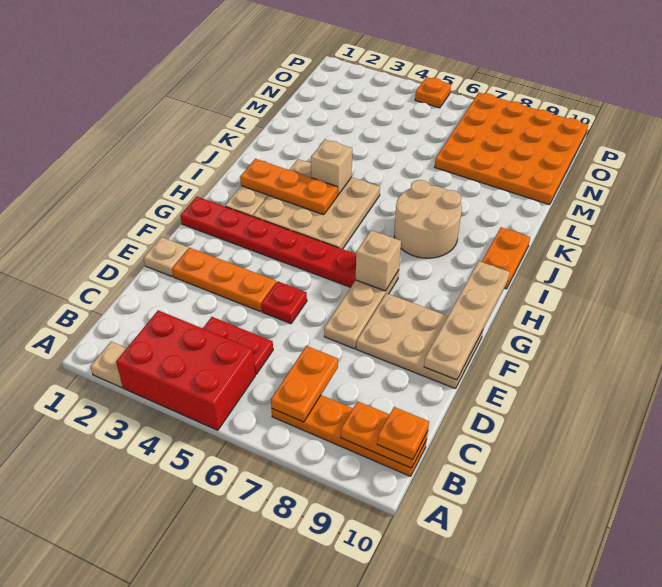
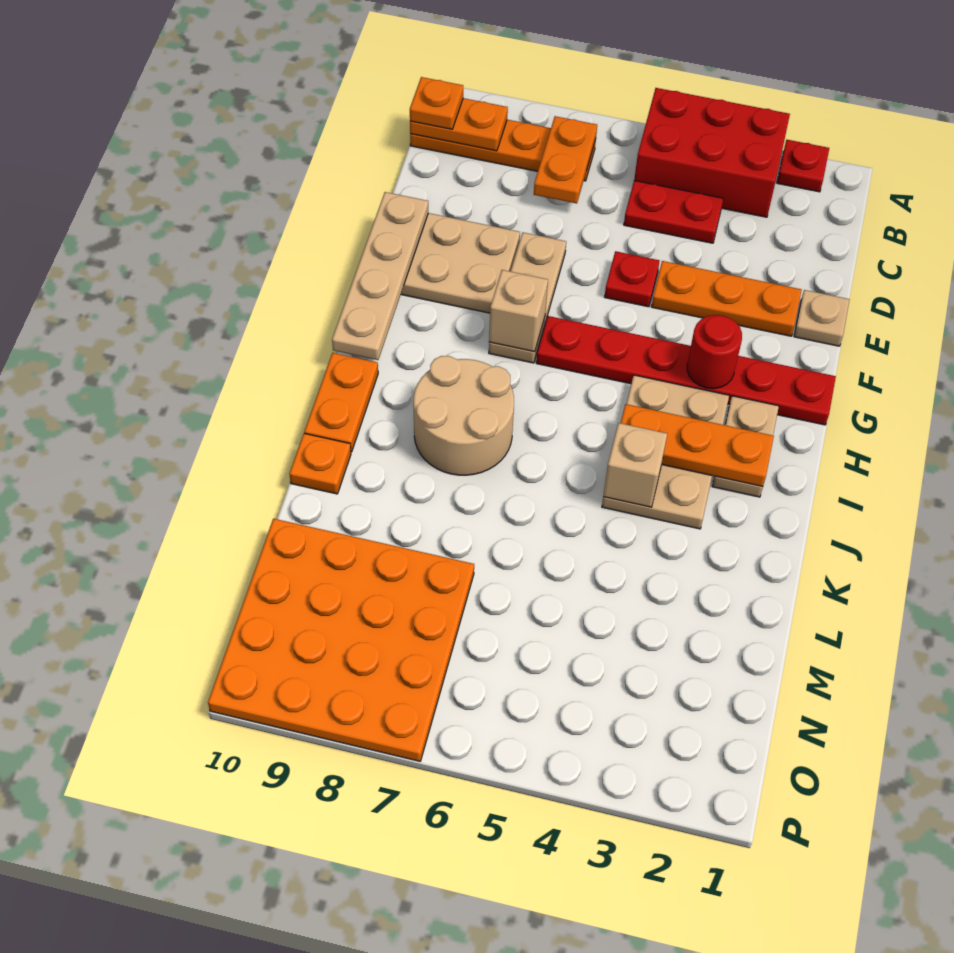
tan plate A2 level 1 -> red plate A2 level 1
none -> red round brick G3 level 2
tan plate H3:J5 level 1 -> tan plate H3:J4 level 1
orange plate P5 level 1 -> orange plate K10 level 1

